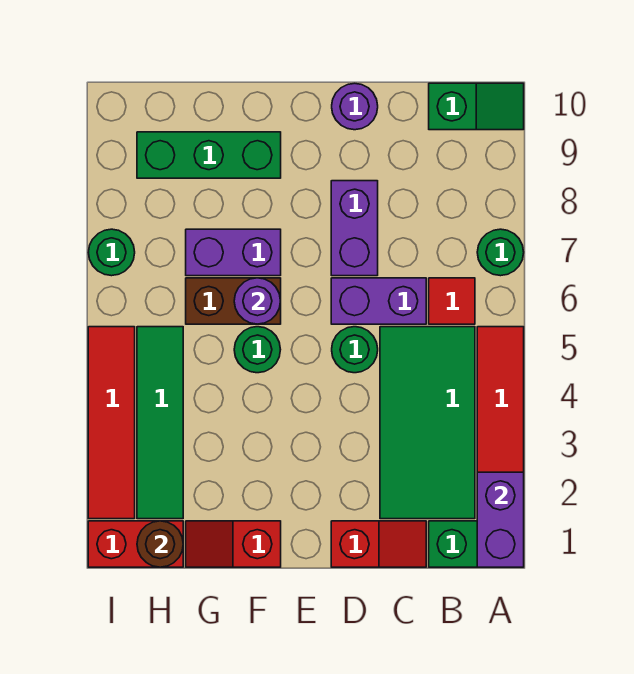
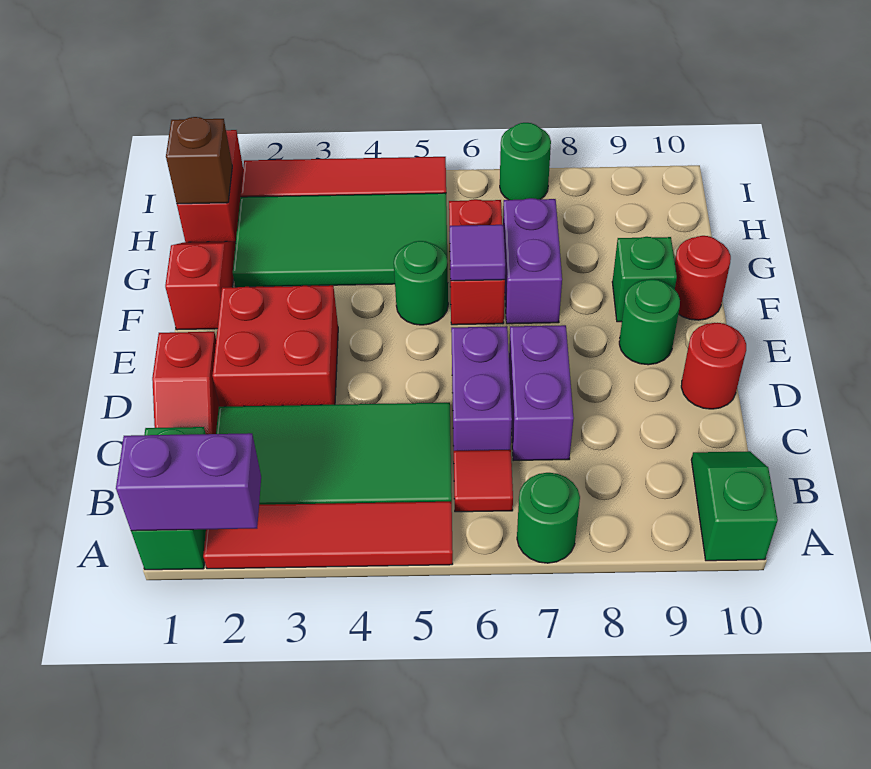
green slope A10:B10 level 1 top B -> green slope A10:B10 level 1 top A
none -> red brick D2:E3 level 1
green round brick D5 level 1 -> green round brick E9 level 1
purple brick D7:D8 level 1 -> purple brick C7:D7 level 1
purple round brick D10 level 1 -> red round brick D10 level 1
brown brick F6:G6 level 1 -> red brick F6:G6 level 1
purple round brick F6 level 2 -> purple tile F6 level 2
green brick F9:H9 level 1 -> green brick F9 level 1
none -> red round brick F10 level 1
brown round brick H1 level 2 -> brown brick H1 level 2
green tile H2:H5 level 1 -> green tile G2:H5 level 1

